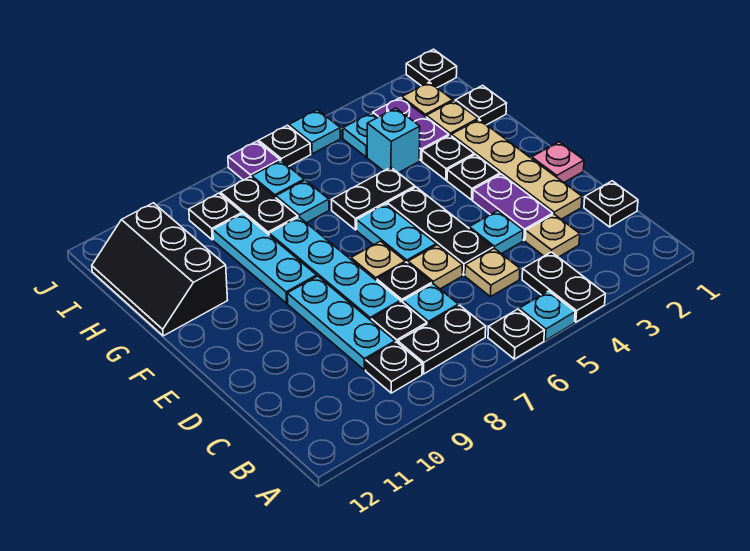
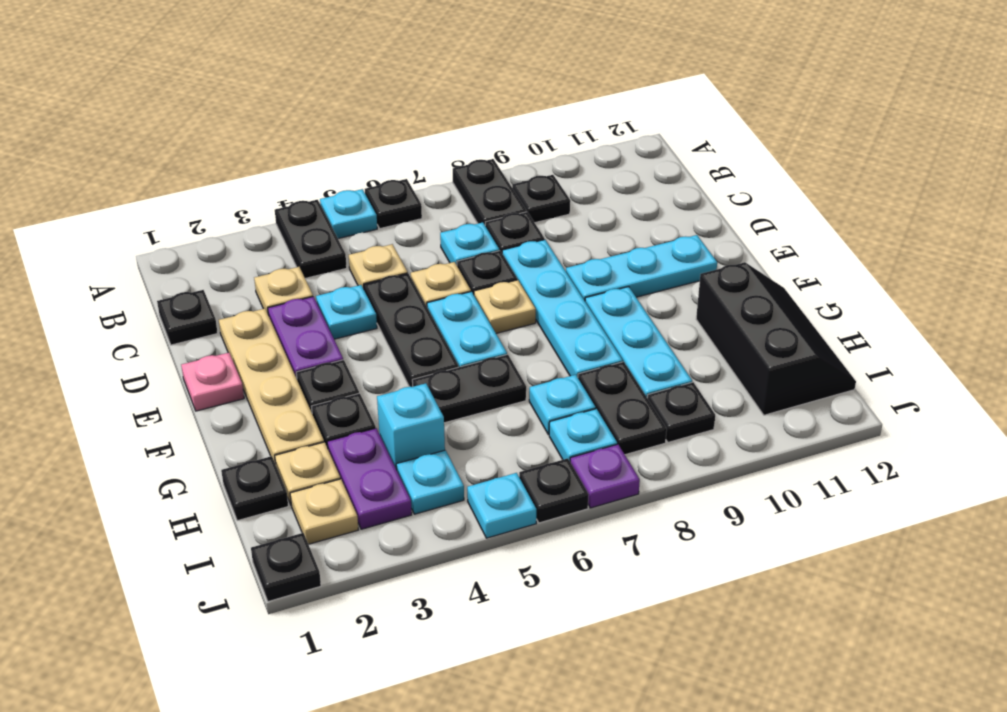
black plate B7:B8 level 1 -> black plate A8:B8 level 1
cyan plate C9:E9 level 1 -> cyan plate E9:E11 level 1

